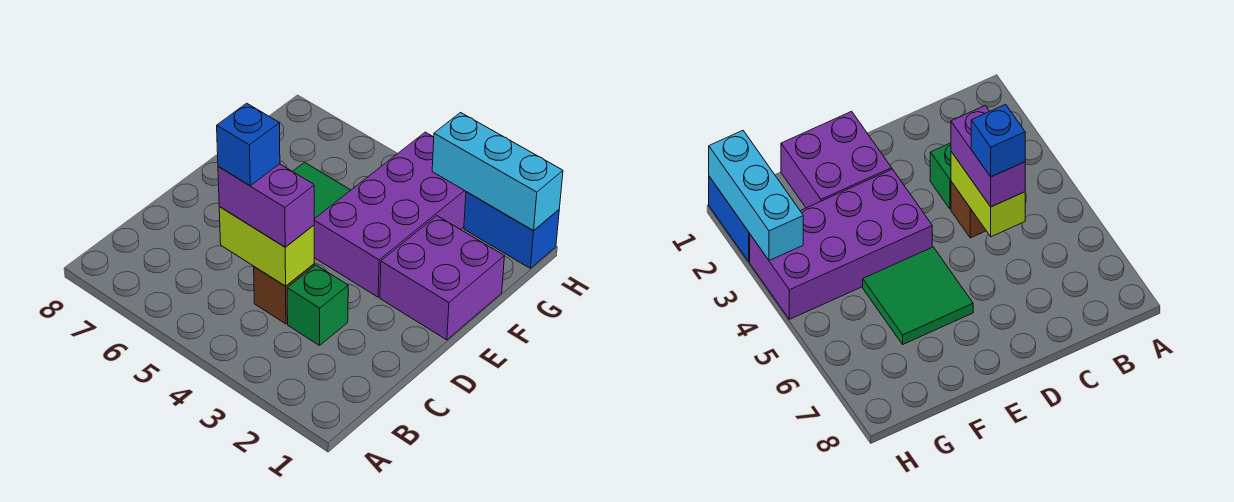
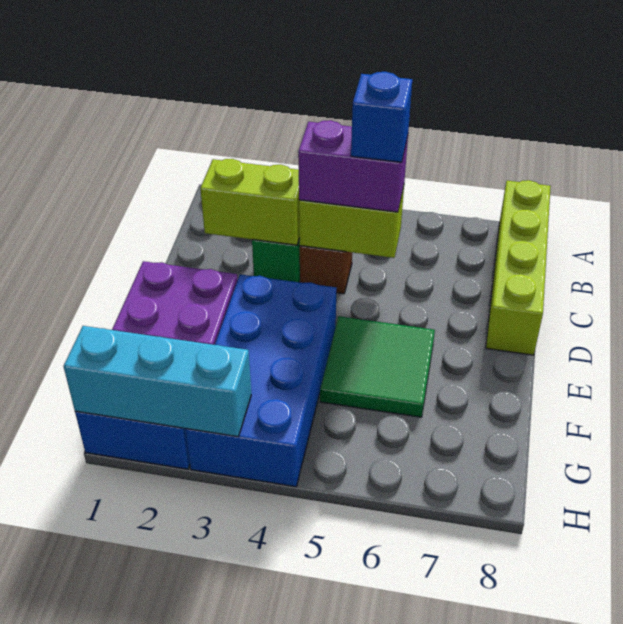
none -> lime brick A8:D8 level 1
none -> lime brick C2:C3 level 2
purple brick E3:H4 level 1 -> blue brick E3:H4 level 1

